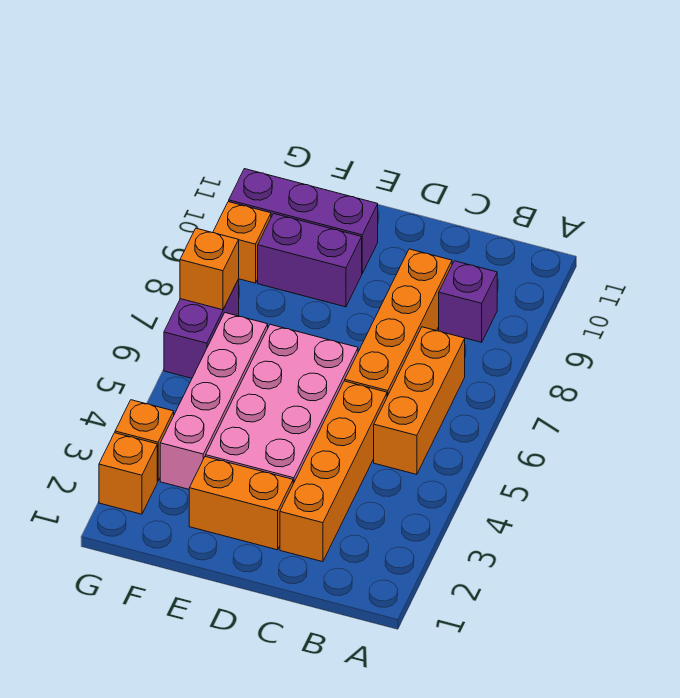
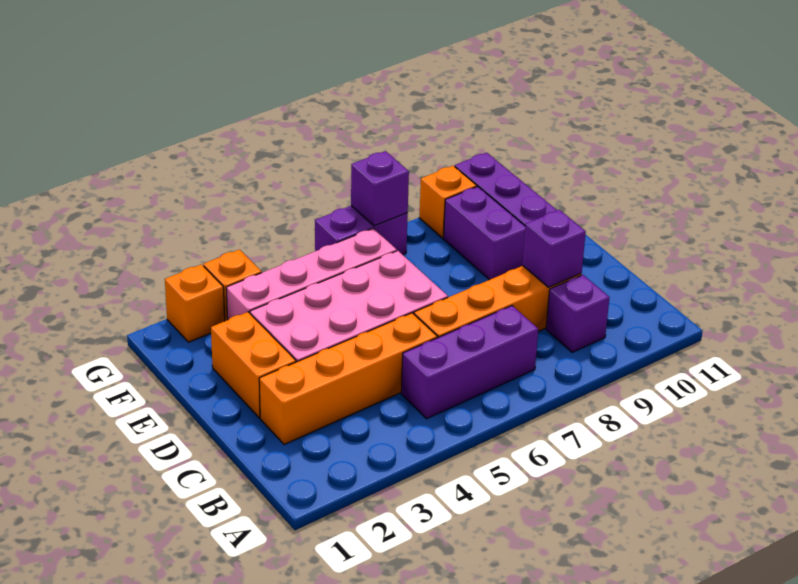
orange brick B5:B7 level 1 -> purple brick B5:B7 level 1
none -> purple brick C9 level 2
orange brick G7 level 2 -> purple brick G7 level 2

